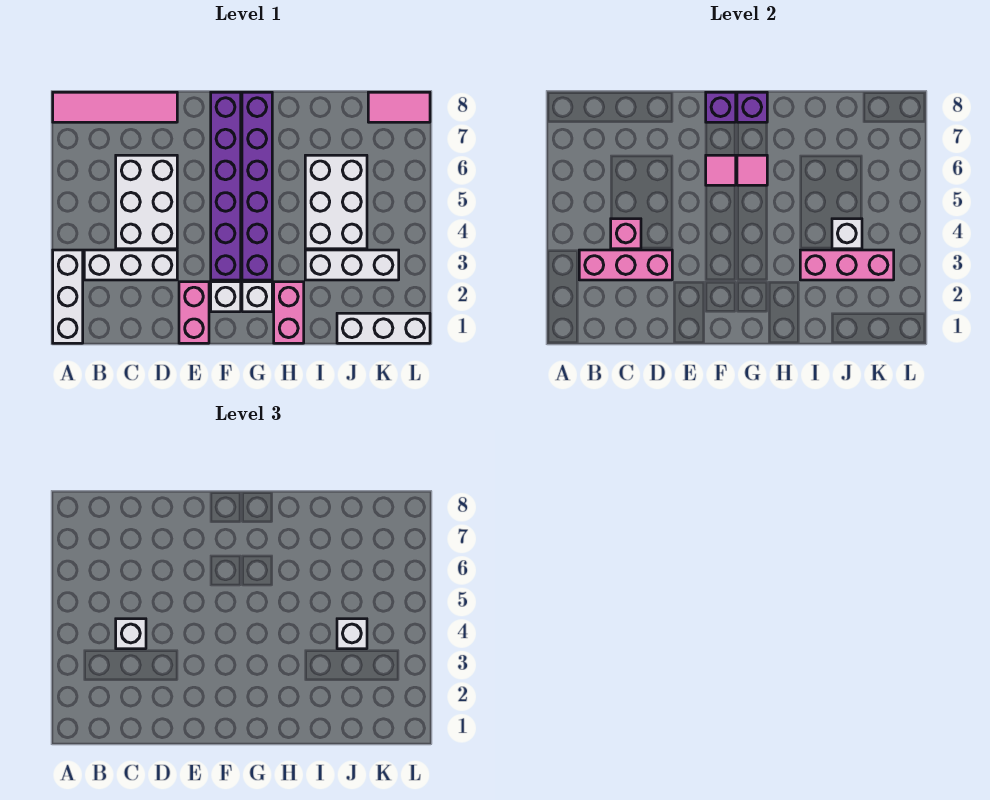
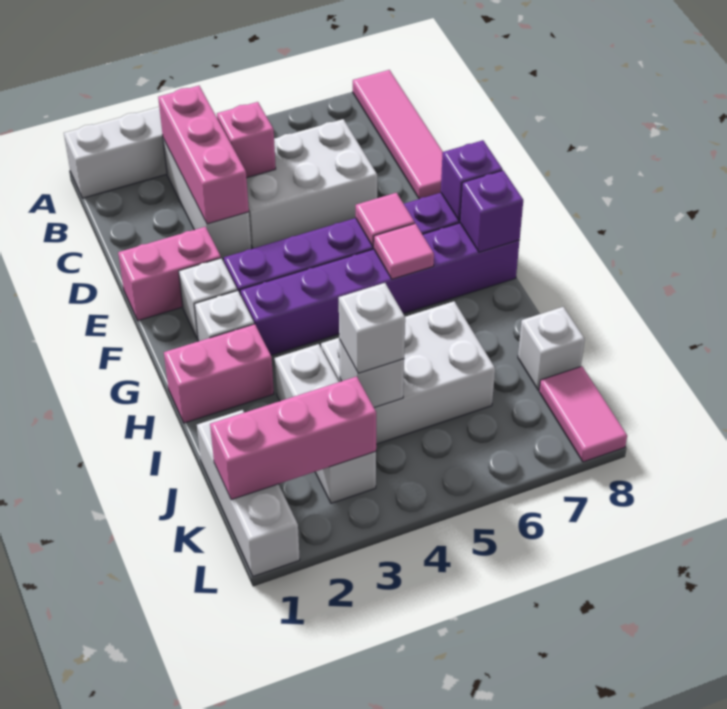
white brick C4 level 3 -> white brick J8 level 1
pink brick I3:K3 level 2 -> pink brick K1:K3 level 2

